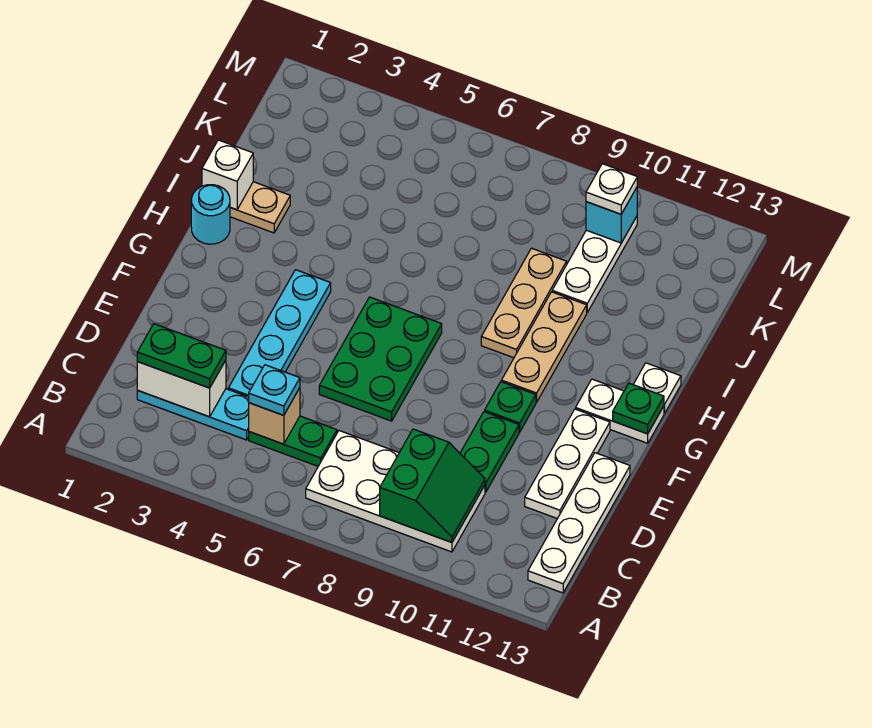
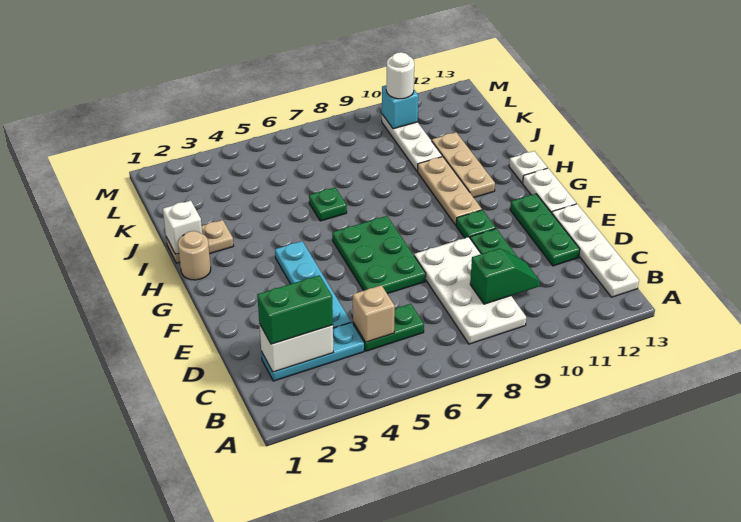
white plate B7:C10 level 1 -> white plate B8:E9 level 1
green slope B9:C10 level 2 top 9 -> green slope C9:C10 level 2 top 9
green plate C2:C3 level 3 -> green brick C2:C3 level 3
cyan plate C5 level 3 -> none
white plate D12:F12 level 1 -> green plate D12:F12 level 1
white plate G12:G13 level 1 -> white plate F13:G13 level 1
green plate G13 level 2 -> green plate I6 level 1
cyan round brick H1 level 1 -> tan round brick H1 level 1
tan plate H9:J9 level 1 -> tan plate H11:J11 level 1
white plate L10 level 3 -> white round brick L10 level 3

